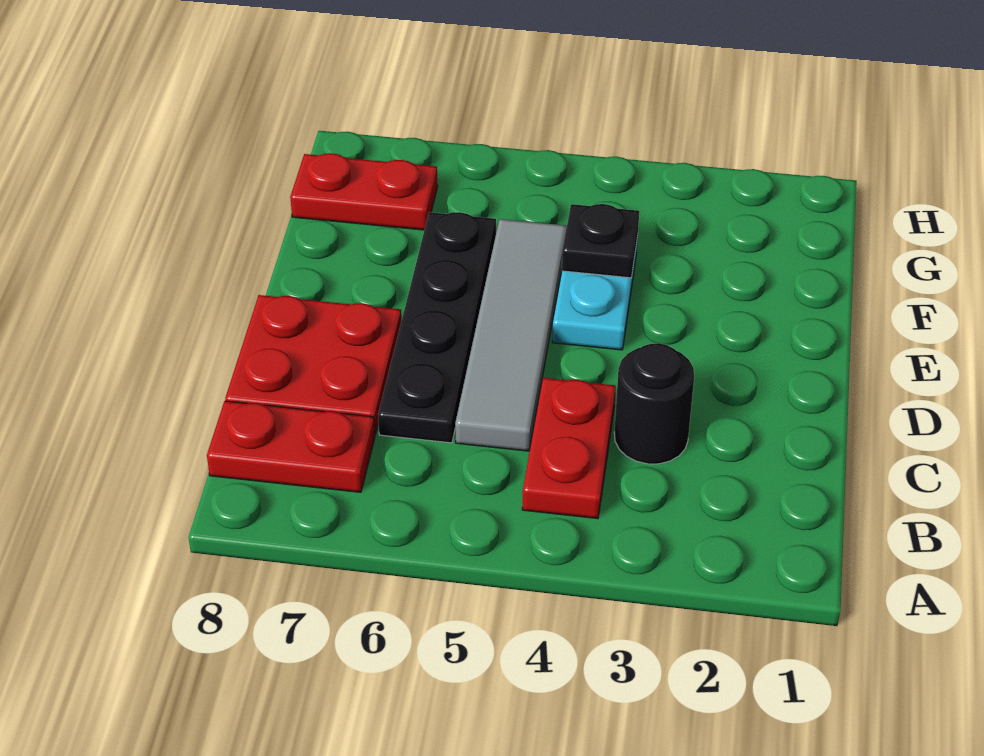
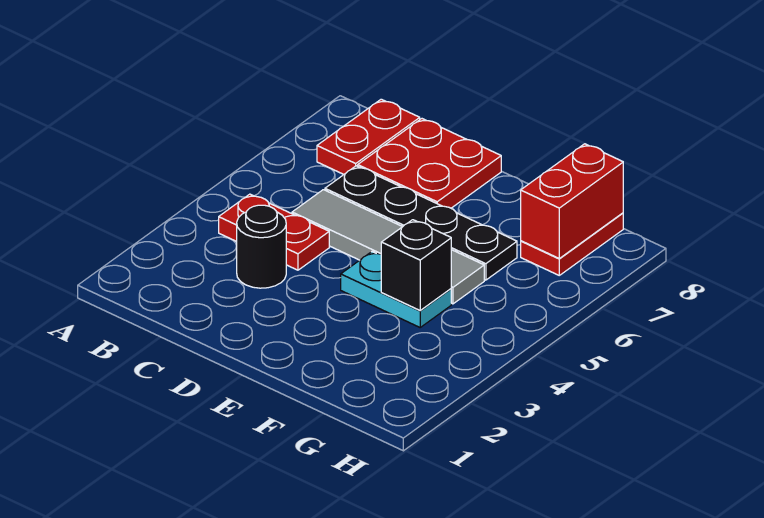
black plate F4 level 2 -> black brick F4 level 2
none -> red brick G7:G8 level 2

